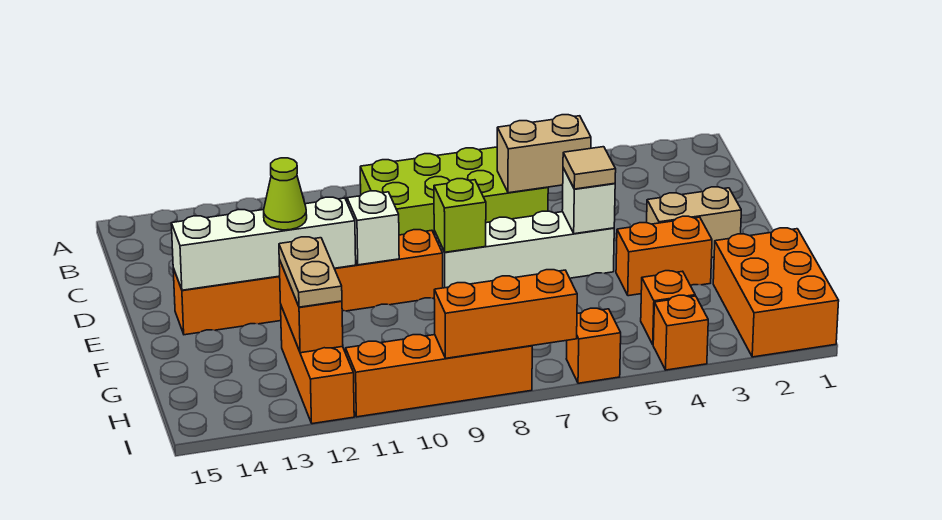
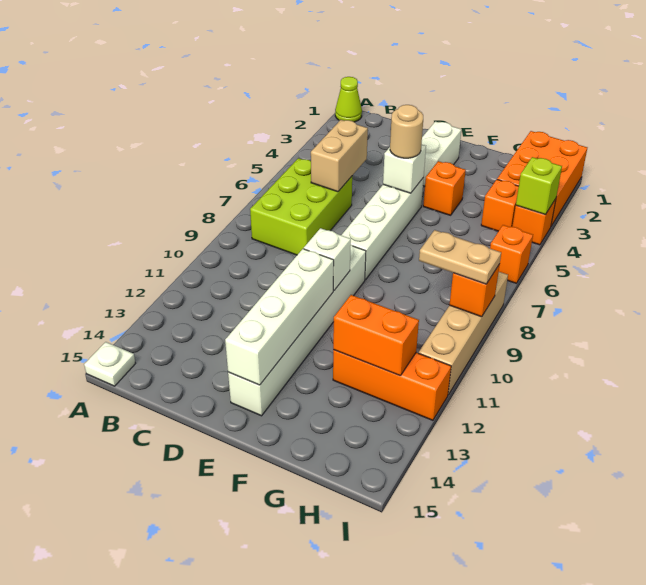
none -> white plate A15 level 1
lime brick B6:C9 level 1 -> lime brick B6:C8 level 1
tan brick E2:E3 level 1 -> white brick E2:E3 level 1
tan tile E5 level 3 -> tan round brick E5 level 3
lime brick E8 level 2 -> lime brick I4 level 2
orange brick E9:E14 level 1 -> white brick E9:E14 level 1
lime cone E12 level 3 -> lime cone A1 level 1
orange brick F3:F4 level 1 -> orange brick F4 level 1
orange brick G1:I2 level 1 -> orange brick H1:I3 level 1
tan plate G12:H12 level 3 -> tan plate H9:I9 level 3
orange brick I7:I9 level 2 -> orange brick I9 level 2
orange brick I8:I11 level 1 -> tan brick I8:I11 level 1

